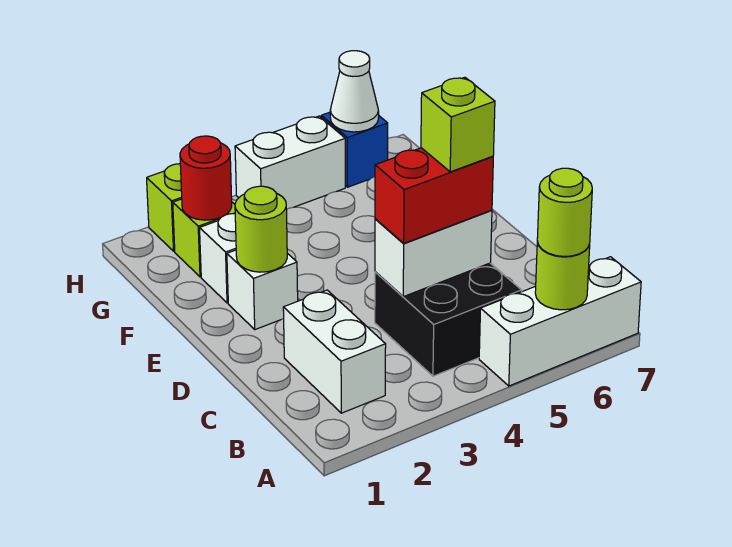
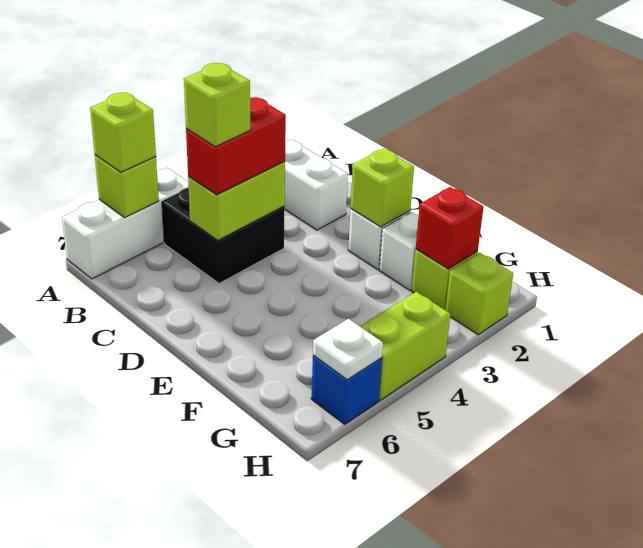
lime round brick A6 level 2 -> lime brick A6 level 2
lime round brick A6 level 3 -> lime brick A6 level 3
white brick C4:C5 level 2 -> lime brick C4:C5 level 2
lime round brick E2 level 2 -> lime brick E2 level 2
red round brick G2 level 2 -> red brick G2 level 2
white brick H4:H5 level 1 -> lime brick H4:H5 level 1
white cone H6 level 2 -> white plate H6 level 2

